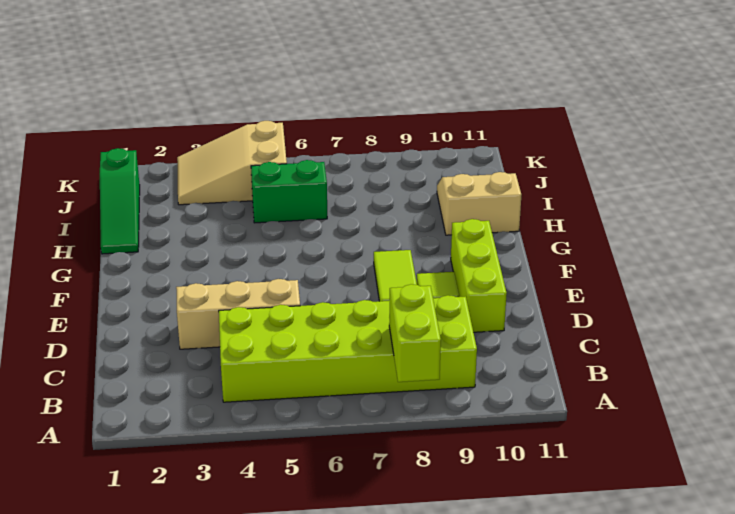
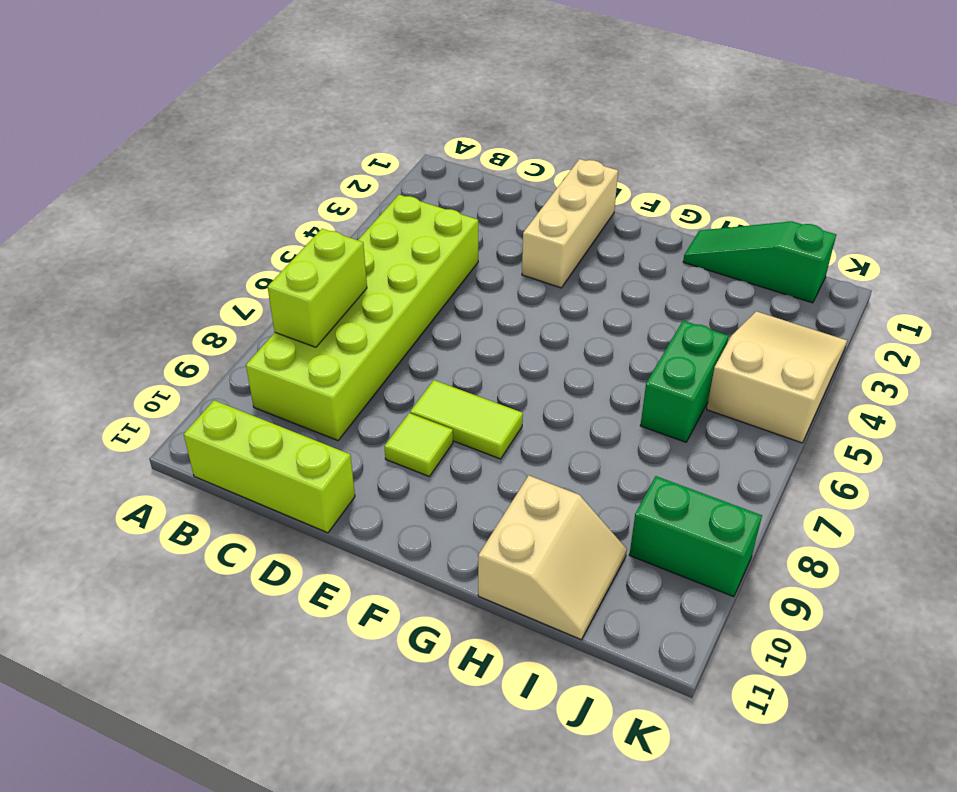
lime brick A8:B8 level 2 -> lime brick B7:B8 level 2
tan brick D3:D5 level 1 -> tan brick E1:E3 level 1
lime brick D10:F10 level 1 -> lime brick B11:D11 level 1
none -> green brick J9:K9 level 1

